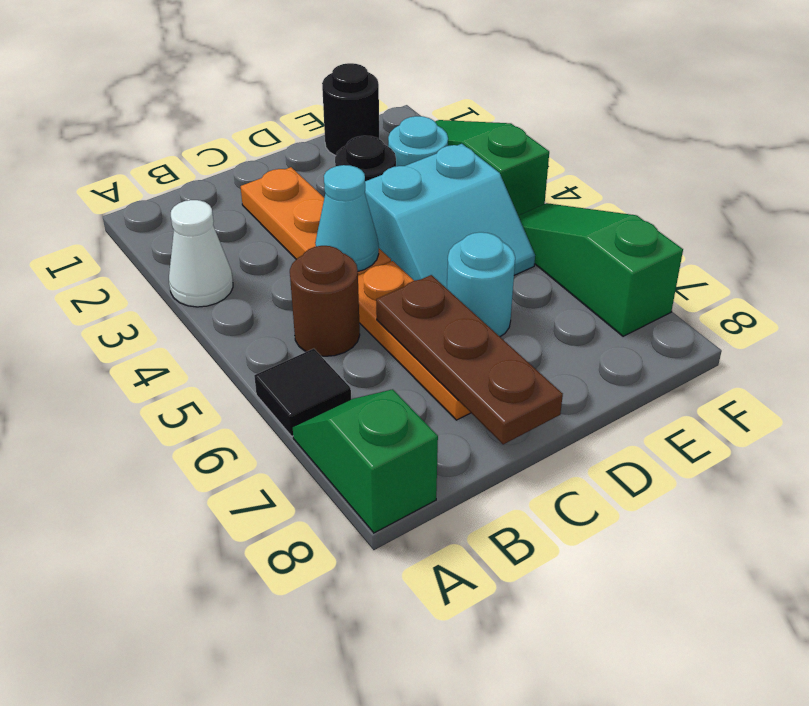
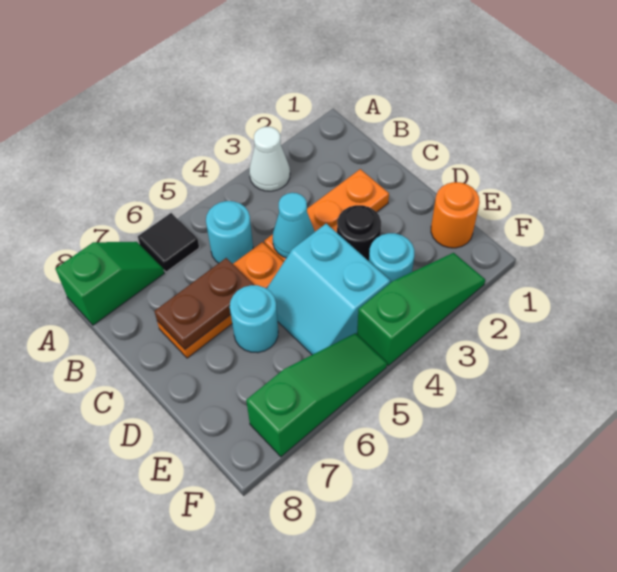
brown round brick B5 level 1 -> cyan round brick B5 level 1
brown plate C6:C8 level 2 -> brown plate C6:C7 level 2
black round brick E1 level 1 -> orange round brick E1 level 1

